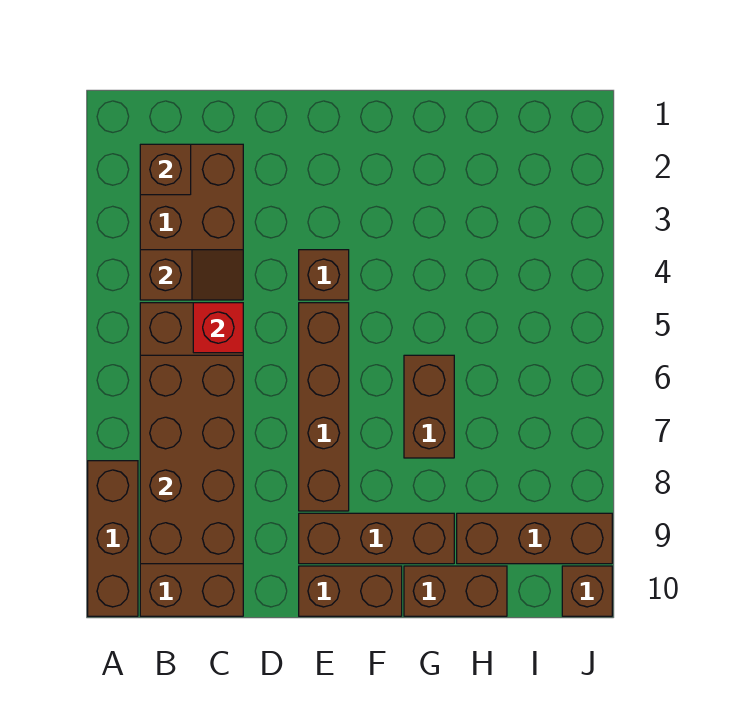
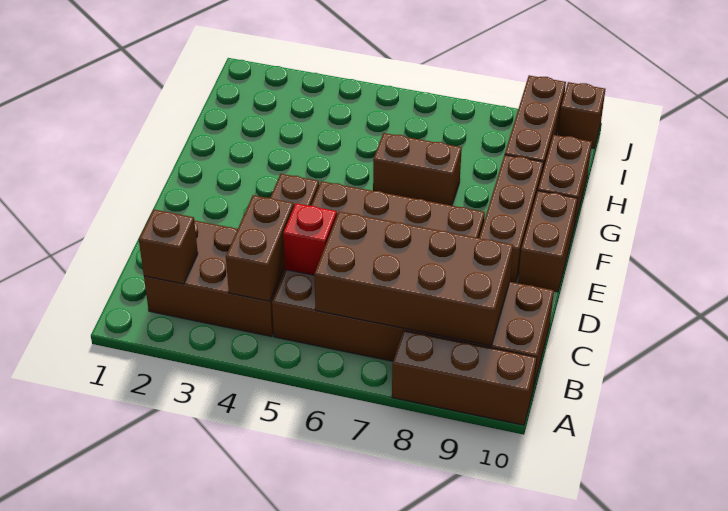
brown slope B4:C4 level 2 top B -> brown brick B4:C4 level 2

